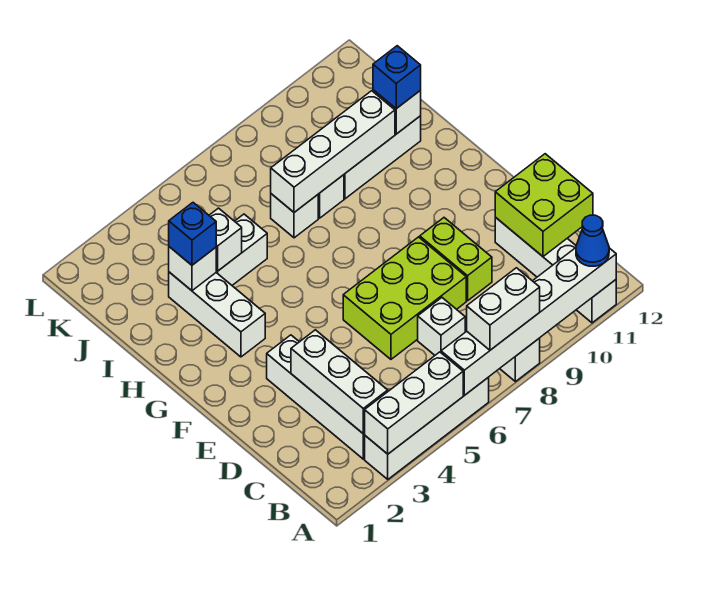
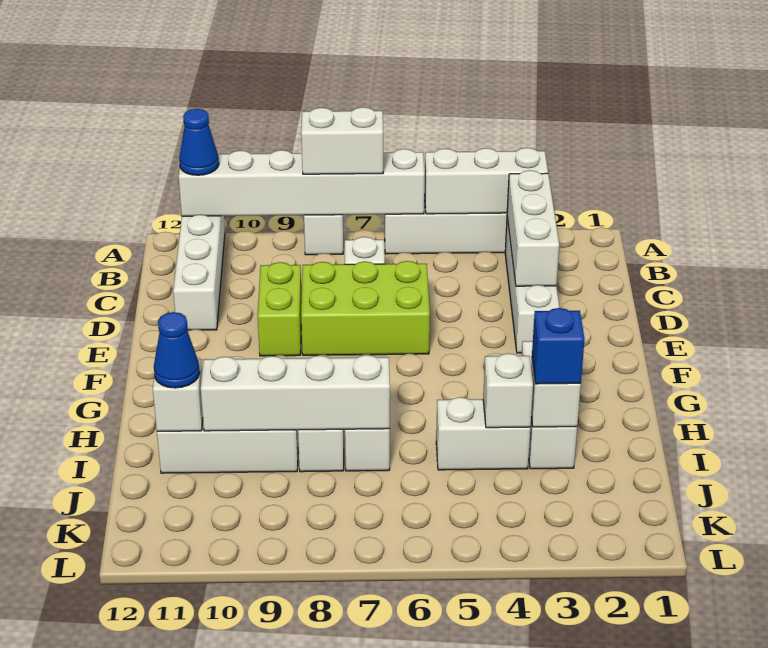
lime brick C11:D12 level 2 -> none
blue brick I11 level 3 -> blue cone I11 level 3

